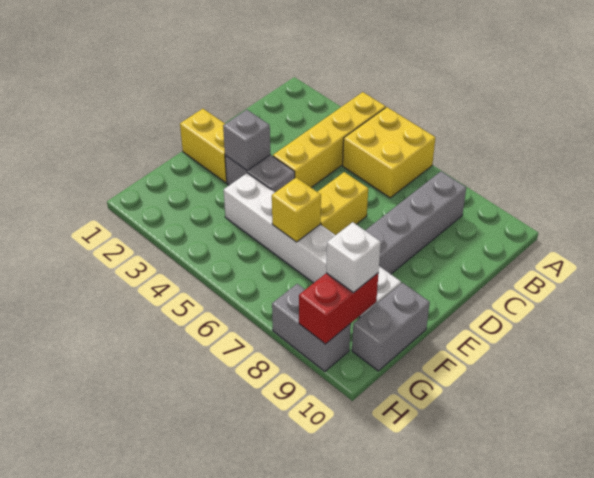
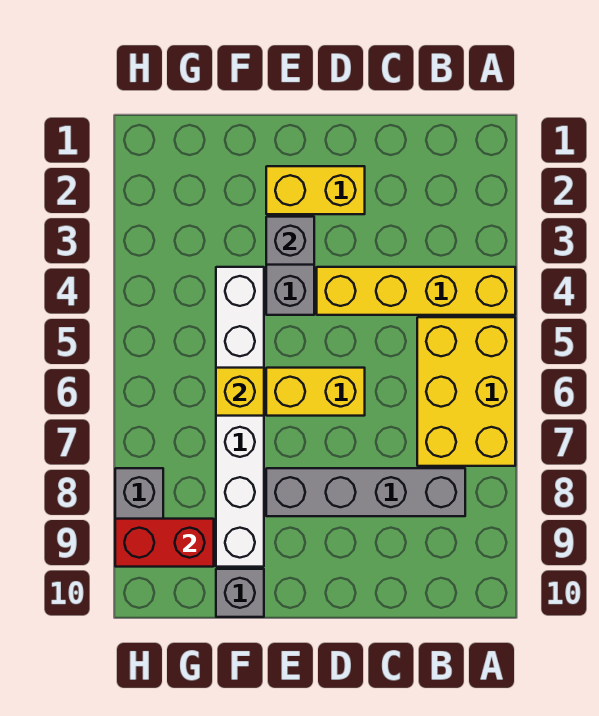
yellow brick A5:B6 level 1 -> yellow brick A5:B7 level 1
yellow brick E1:E2 level 1 -> yellow brick D2:E2 level 1
grey brick F10:G10 level 1 -> grey brick F10 level 1
white brick G9 level 3 -> none

